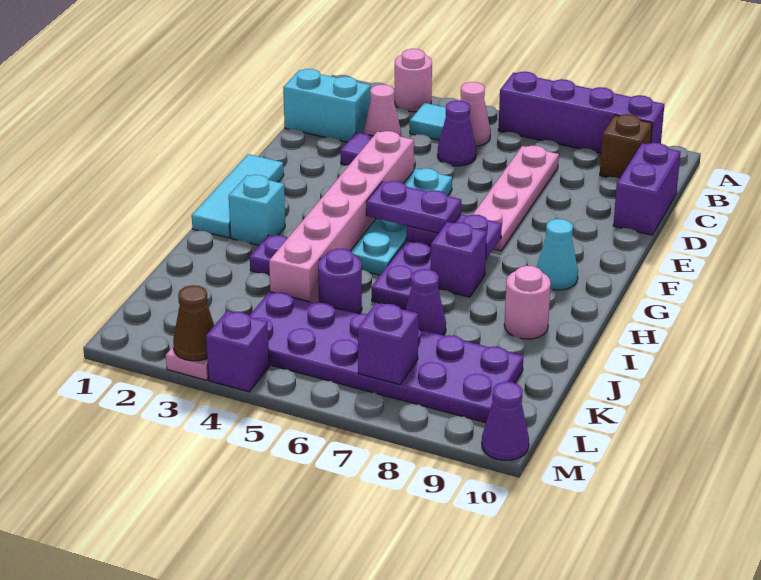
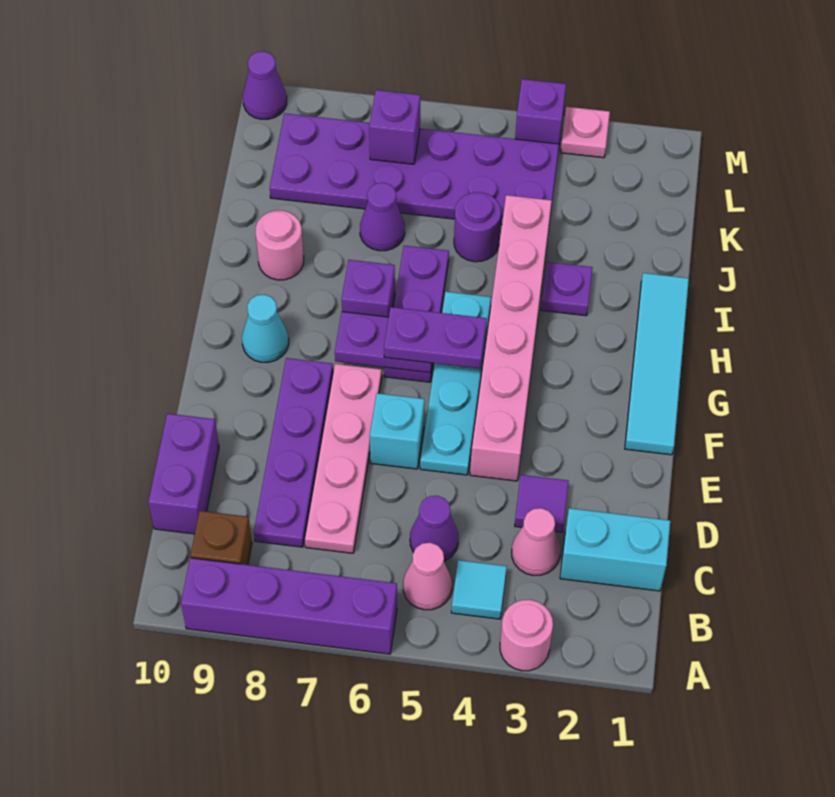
none -> purple plate C8:F8 level 1
cyan tile F1:H1 level 1 -> cyan tile F1:I1 level 1
cyan brick H2 level 1 -> cyan brick E6 level 1
brown cone M3 level 2 -> none

